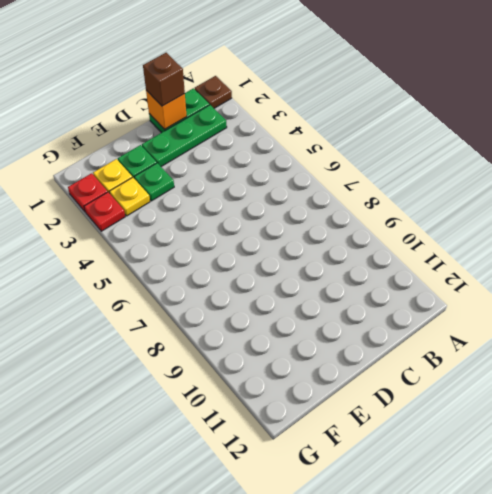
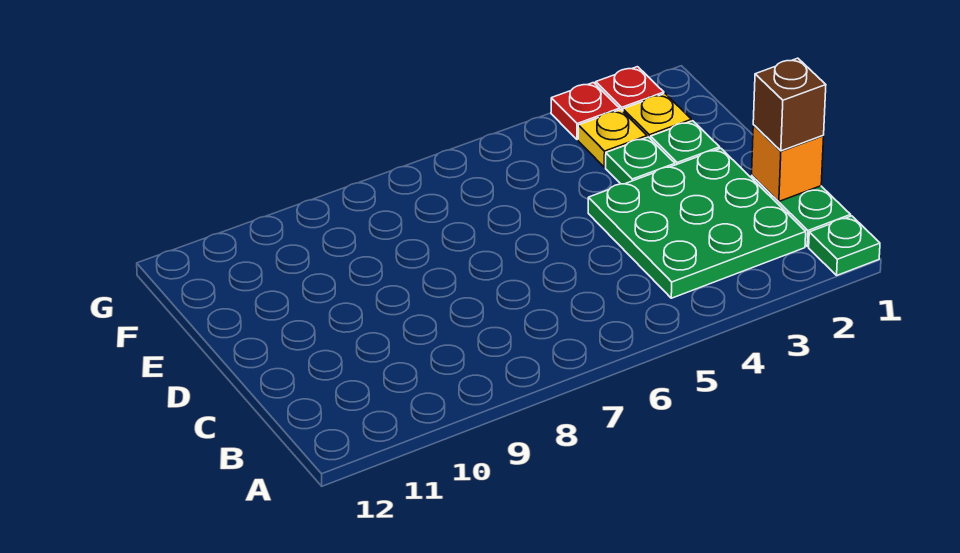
brown plate A1 level 1 -> green plate A1 level 1
green plate B2:D2 level 1 -> green plate B2:D4 level 1

